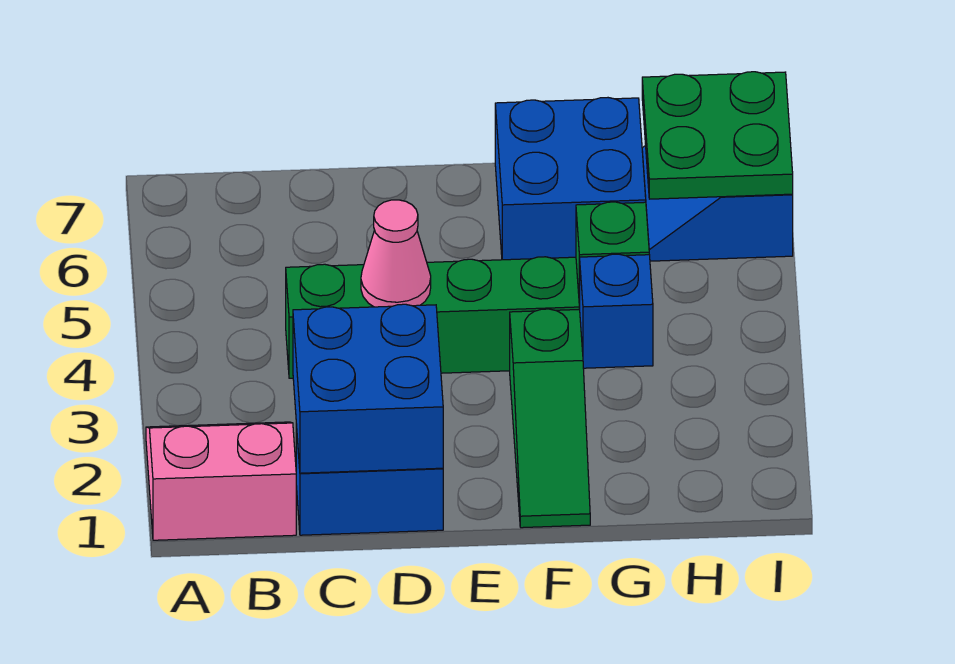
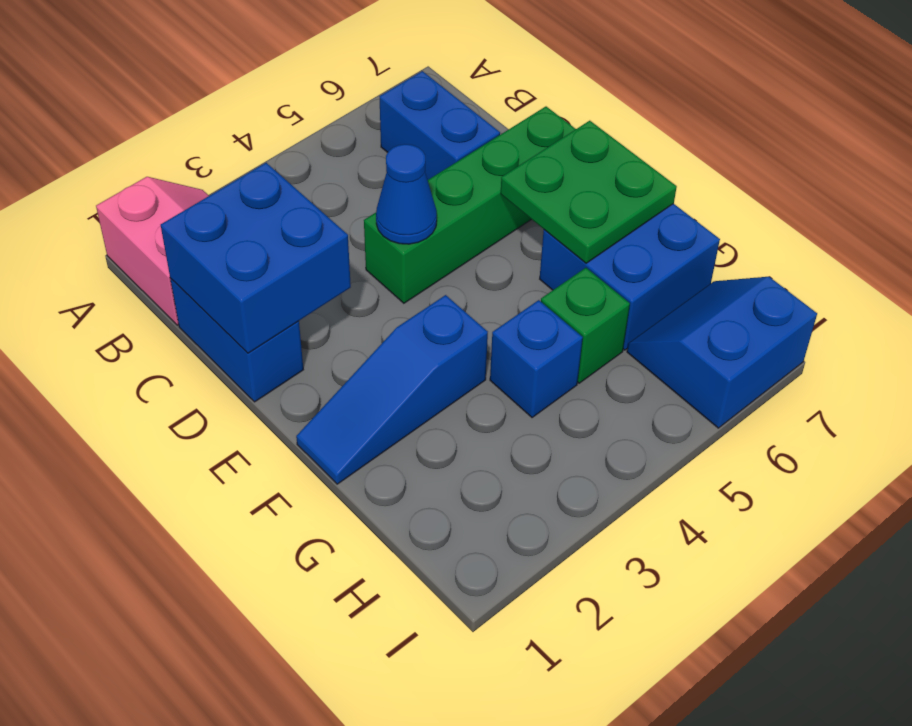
none -> blue brick B6:C6 level 1
green brick C4:F4 level 1 -> green brick D4:D7 level 1
pink cone D4 level 2 -> blue cone D4 level 2
green slope F1:F3 level 1 top 3 -> blue slope F1:F3 level 1 top 3
green plate H6:I7 level 2 -> green plate E6:F7 level 2

